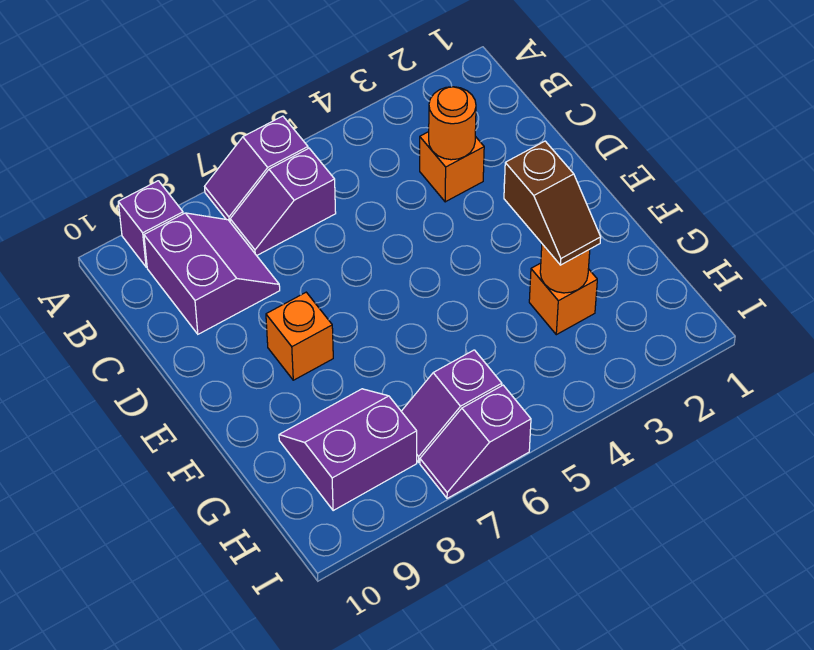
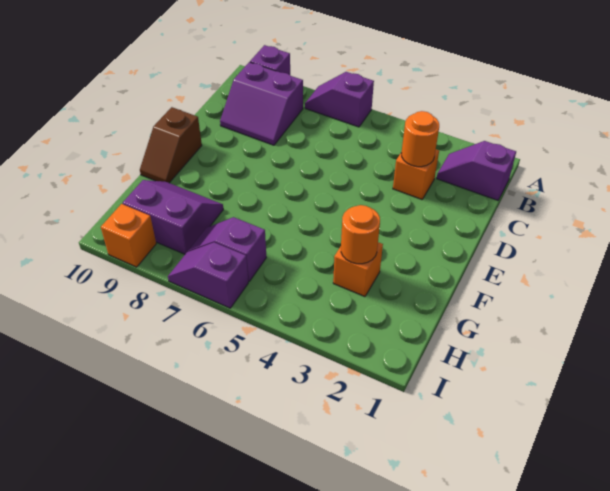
purple slope B6:B7 level 1 top 6 -> purple slope B1:B2 level 1 top 1
purple slope B8:C9 level 1 top 9 -> purple slope B8:C9 level 1 top B
orange brick E8 level 1 -> orange brick I9 level 1
brown slope F3:G3 level 3 top F -> brown slope E10:F10 level 1 top E

